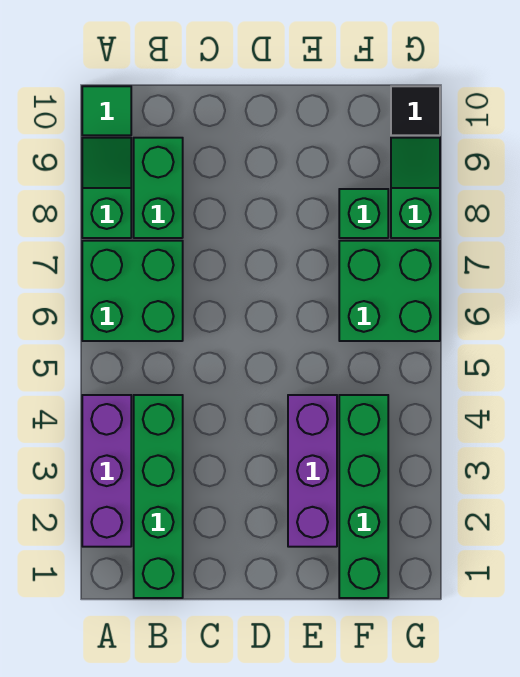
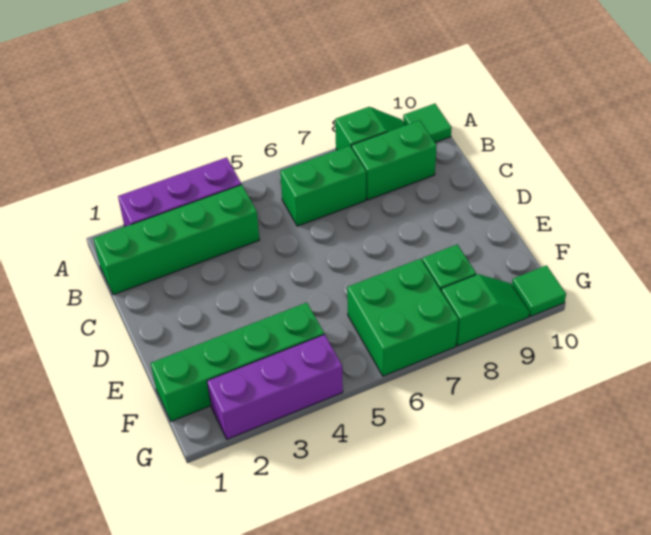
green brick A6:B7 level 1 -> green brick B6:B7 level 1
purple brick E2:E4 level 1 -> purple brick G2:G4 level 1
black tile G10 level 1 -> green tile G10 level 1

